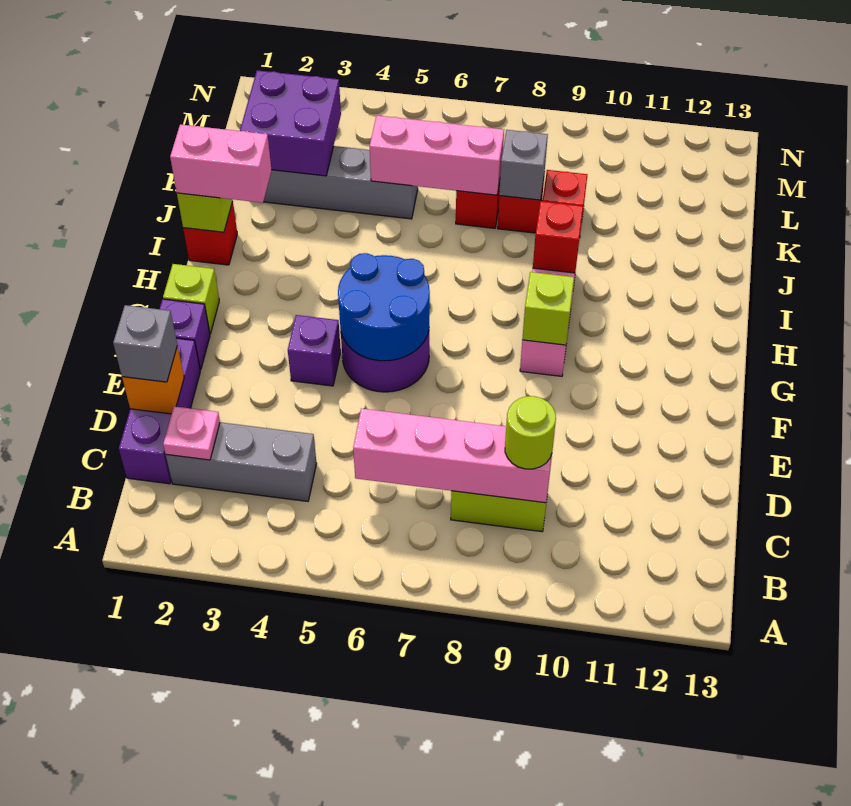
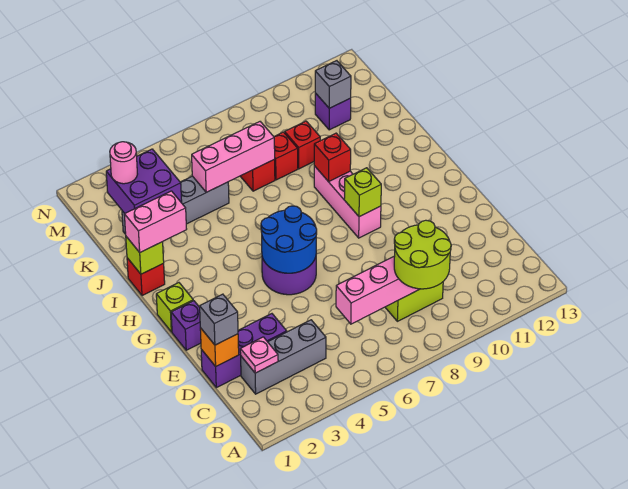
purple brick C1:E1 level 1 -> purple brick D1:D3 level 1
lime round brick C9 level 3 -> lime round brick B8:C9 level 3
purple brick F4 level 1 -> purple brick L11 level 1
grey brick K8 level 2 -> grey brick L11 level 2
none -> pink round brick L2 level 3

